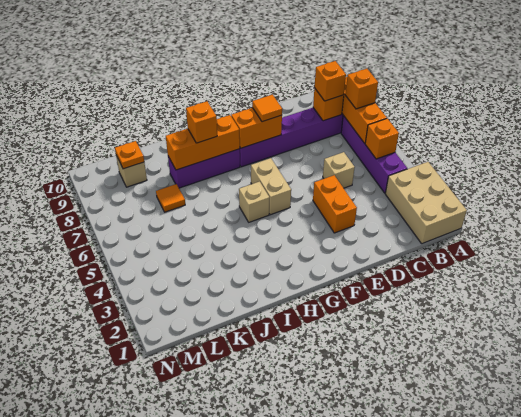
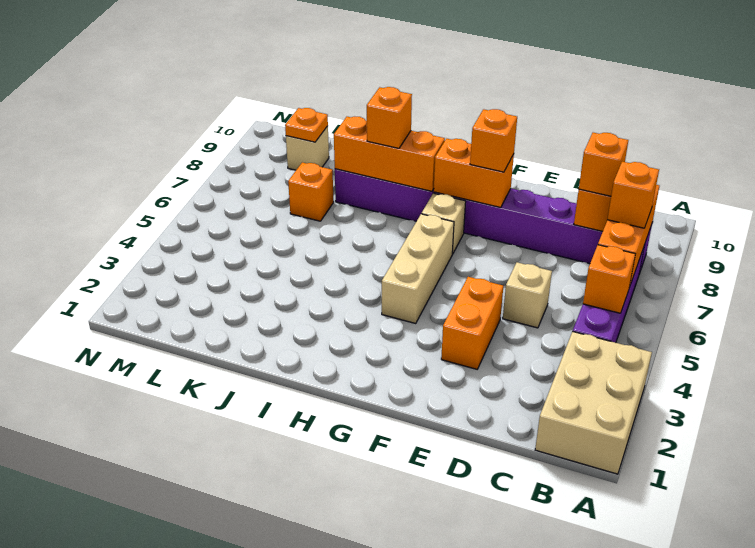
orange tile F8 level 3 -> orange brick F8 level 3
tan brick G5:G6 level 1 -> tan brick G4:G6 level 1
tan brick H5 level 1 -> tan brick G7 level 1
orange tile K7 level 1 -> orange brick K7 level 1

